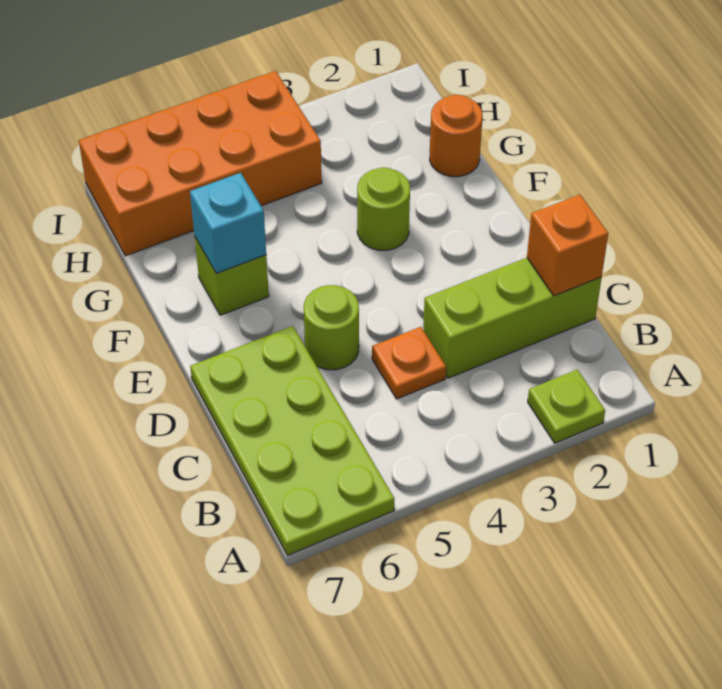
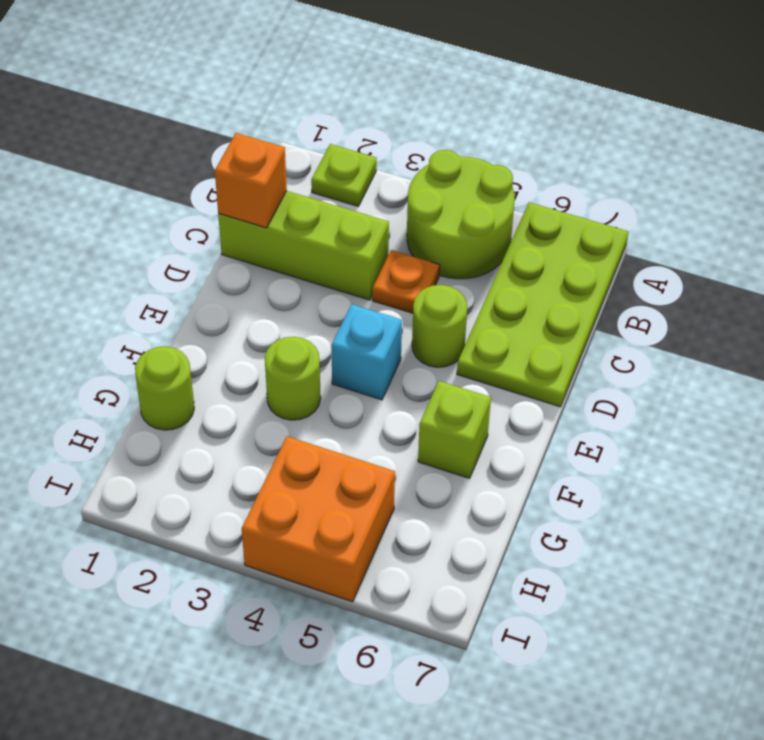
none -> lime round brick A4:B5 level 1
cyan brick F6 level 2 -> cyan brick E4 level 1
orange round brick G1 level 1 -> lime round brick G1 level 1
orange brick H4:I7 level 1 -> orange brick H4:I5 level 1

